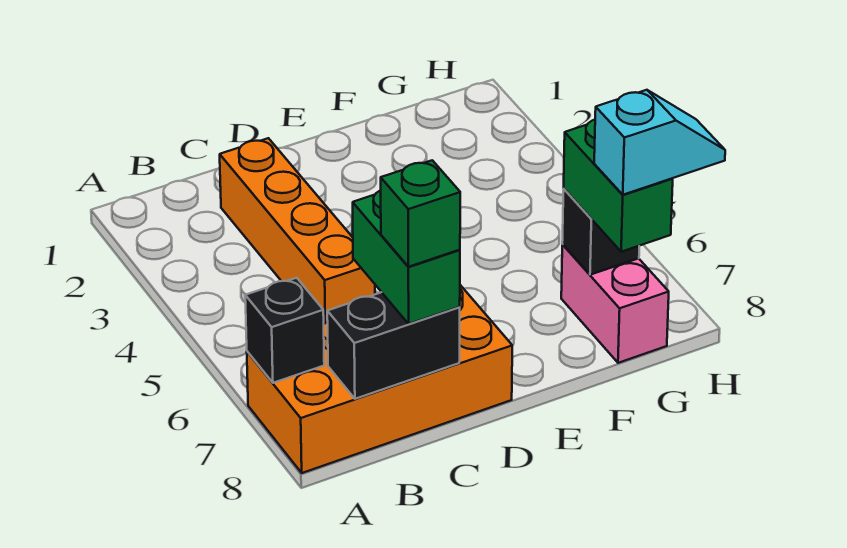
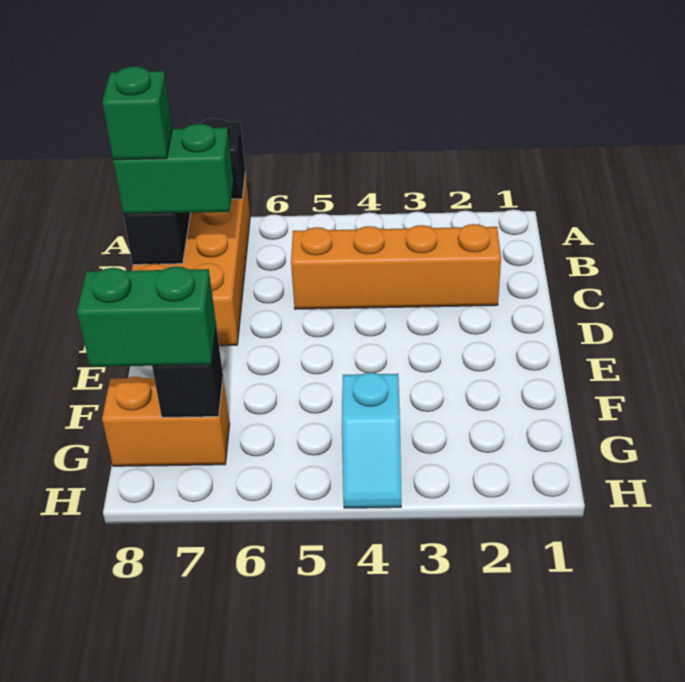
pink brick G7:G8 level 1 -> orange brick G7:G8 level 1
cyan slope G8:H8 level 4 top G -> cyan slope G4:H4 level 1 top G

